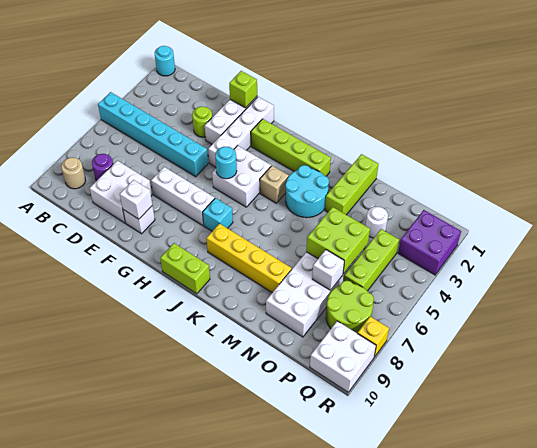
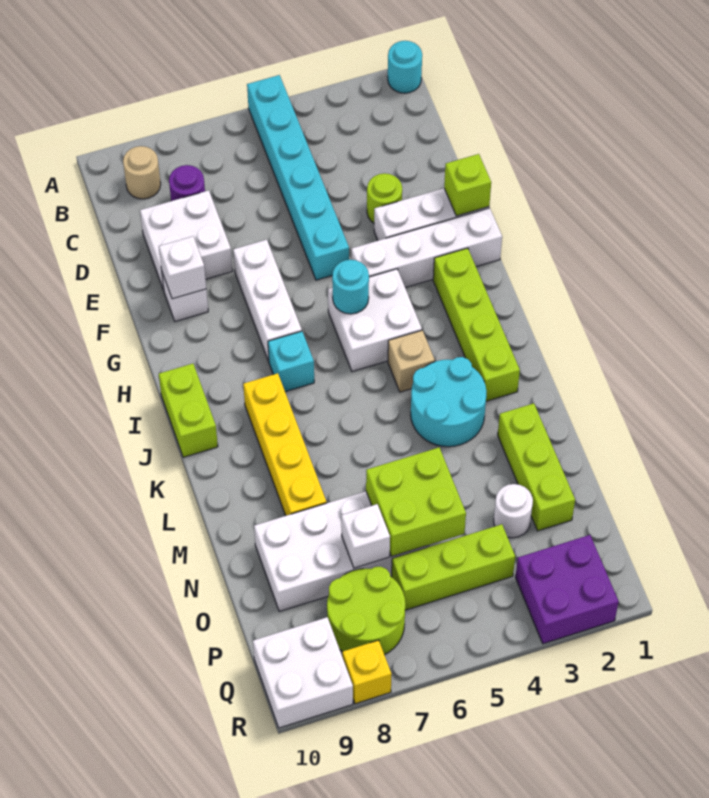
lime brick M1:M3 level 1 -> lime brick M2:O2 level 1

